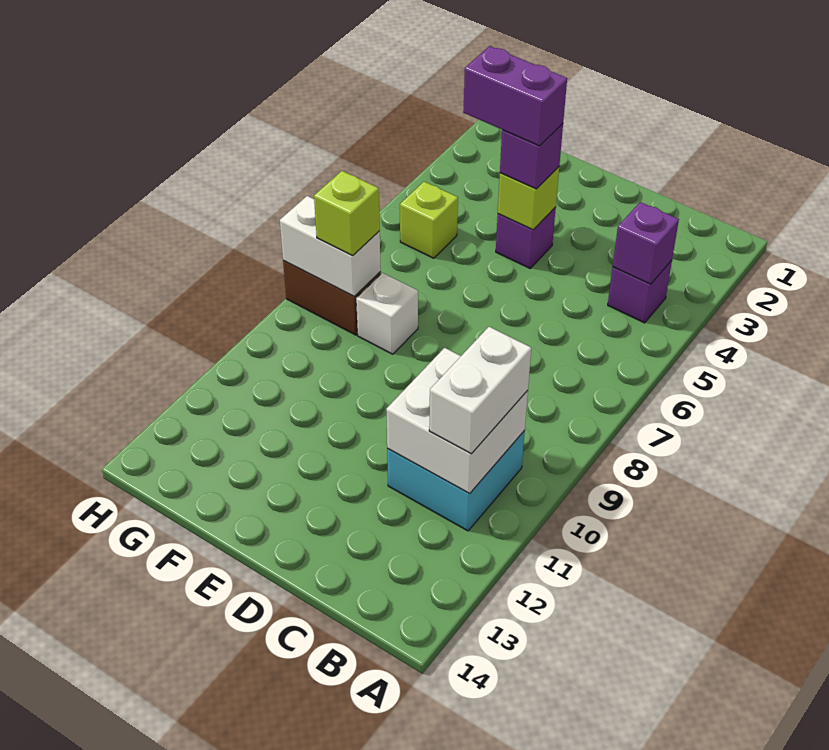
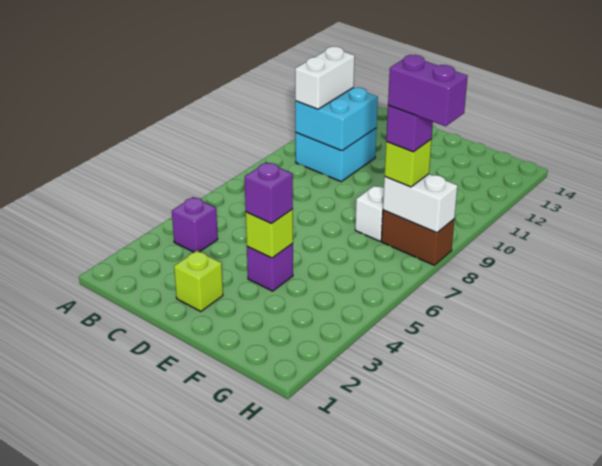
purple brick B4 level 2 -> purple brick G8 level 4
white brick B10:C11 level 2 -> cyan brick B10:C11 level 2
purple brick E4:F4 level 4 -> purple brick G8:H8 level 5
lime brick G5 level 1 -> lime brick D2 level 1

